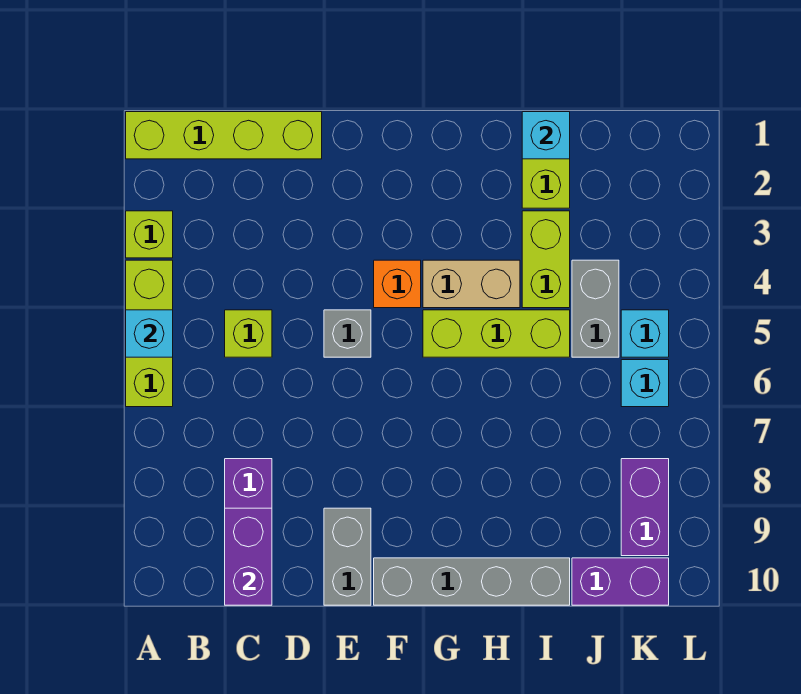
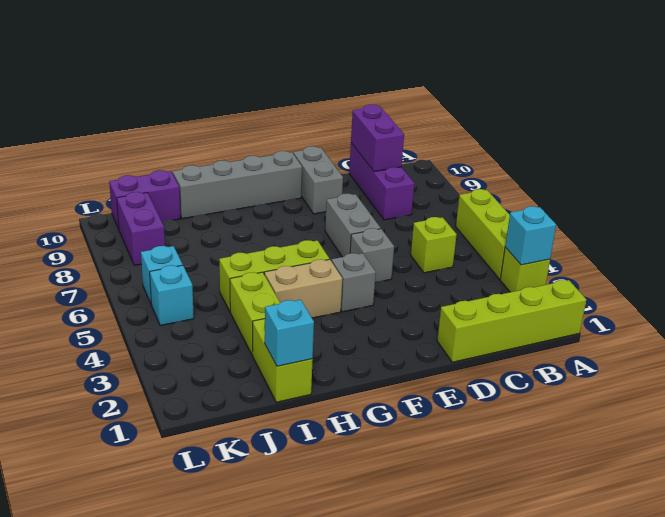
cyan brick A5 level 2 -> cyan brick A3 level 2
orange brick F4 level 1 -> grey brick F4 level 1
grey brick J4:J5 level 1 -> grey brick E6:E7 level 1

